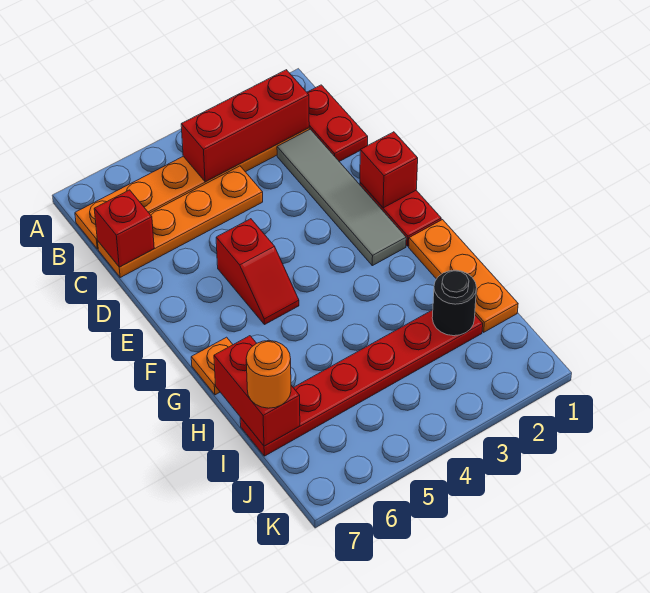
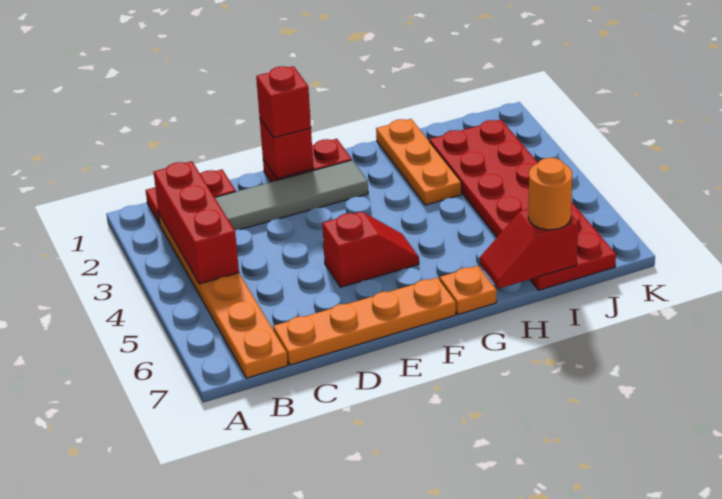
orange plate C4:C7 level 1 -> orange plate C7:F7 level 1
red brick C7 level 2 -> red brick E1 level 3
orange plate G1:I1 level 1 -> orange plate H1:H3 level 1
red brick H7:I7 level 2 -> red slope H7:I7 level 2 top I
red plate I2:I7 level 1 -> red plate I2:J7 level 1
black round brick I2 level 2 -> none

